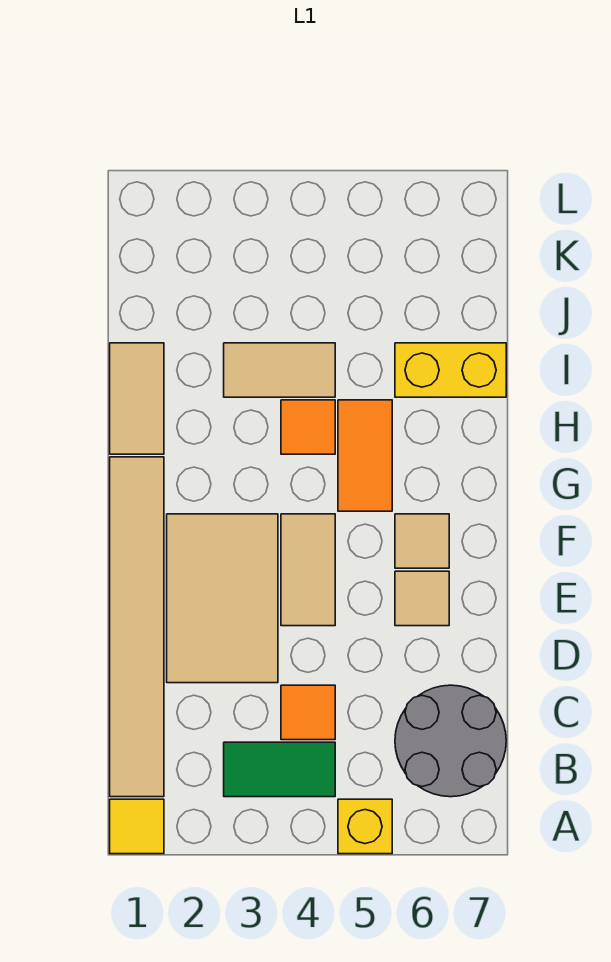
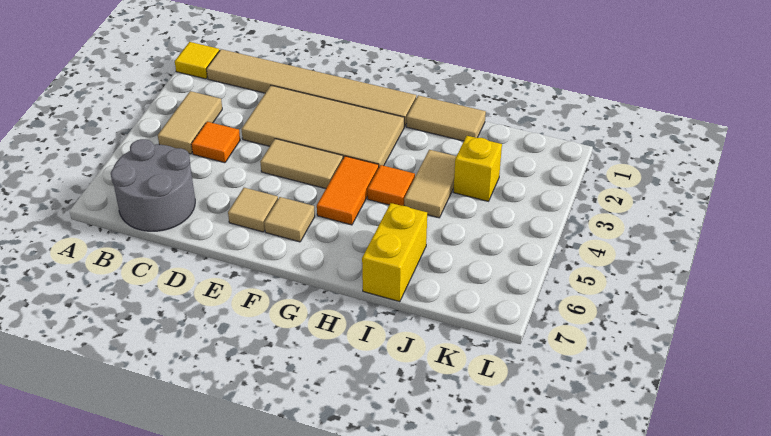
yellow brick A5 level 1 -> yellow brick J3 level 1
green tile B3:B4 level 1 -> tan tile B3:B4 level 1
tan tile D2:F3 level 1 -> tan tile D2:G3 level 1
orange tile G5:H5 level 1 -> orange tile G4:G5 level 1

